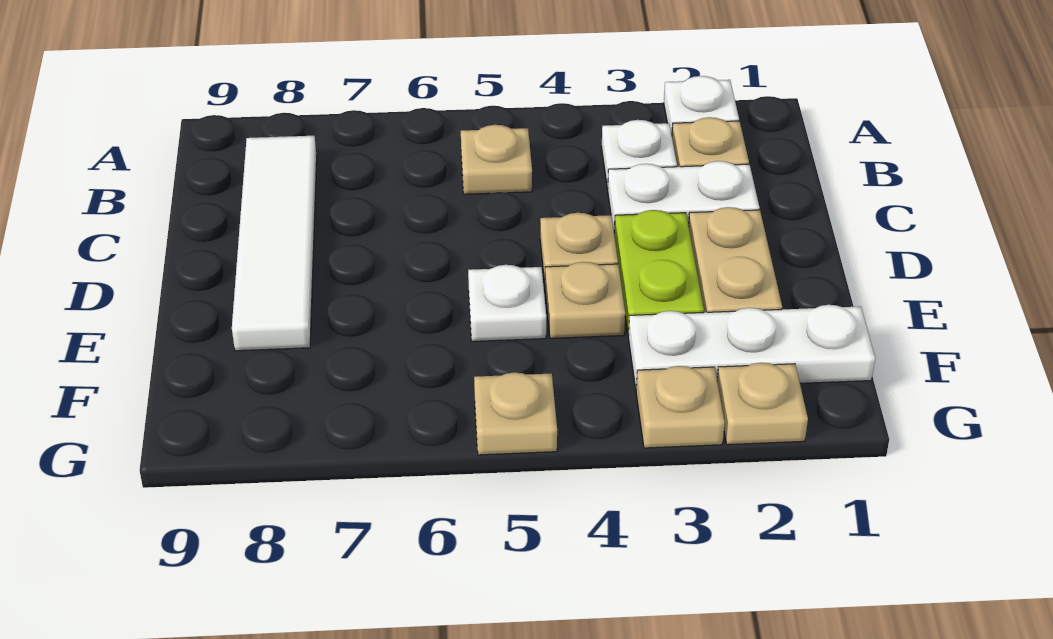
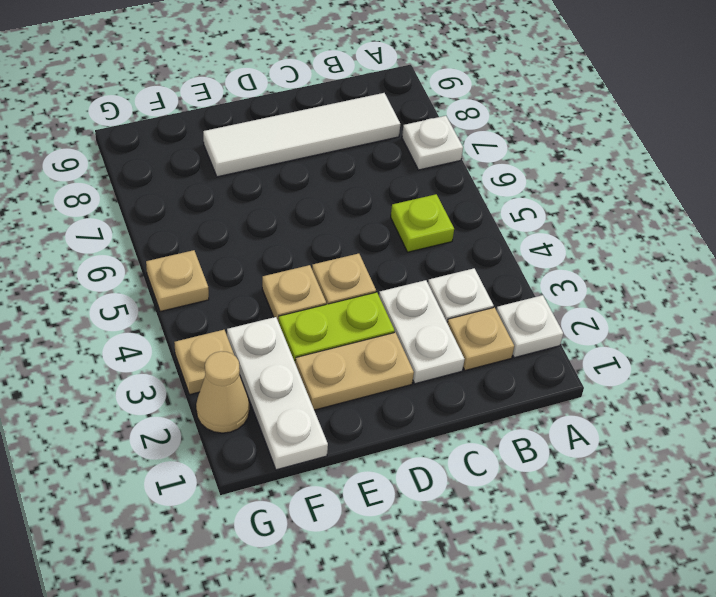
tan plate B5 level 1 -> lime plate B5 level 1
white plate E5 level 1 -> white plate A7 level 1
tan plate G2 level 1 -> tan cone G2 level 1

